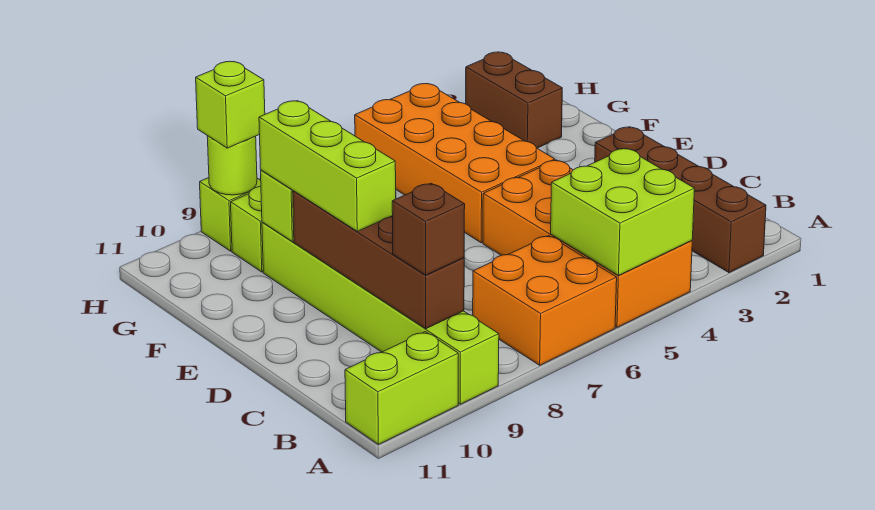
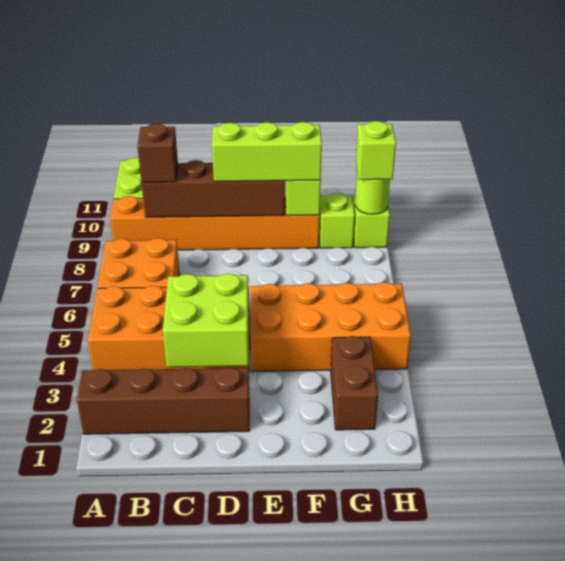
lime brick A4:B5 level 2 -> lime brick C3:D4 level 2
lime brick A9:F9 level 1 -> orange brick A9:F9 level 1
brown brick G2:H2 level 1 -> brown brick G2:G3 level 1

